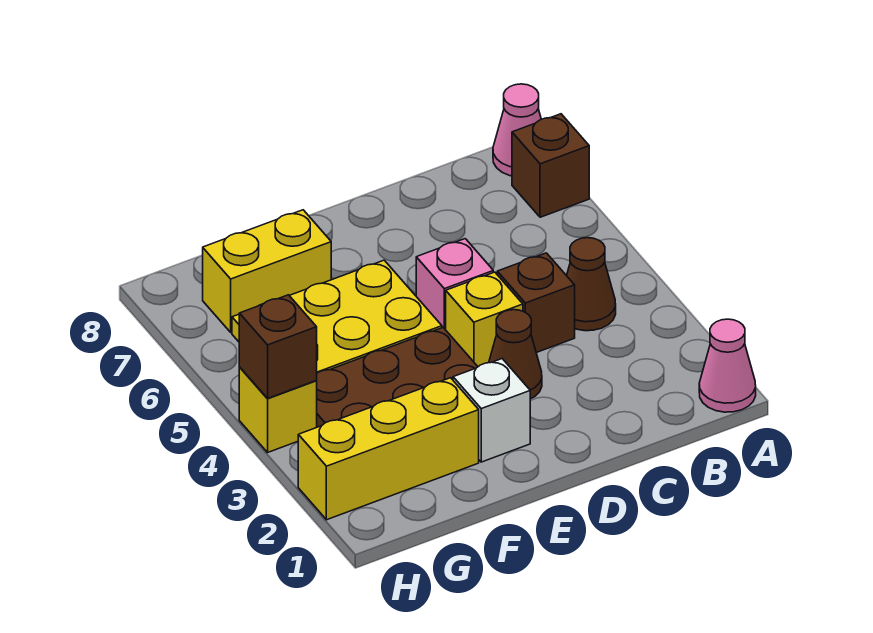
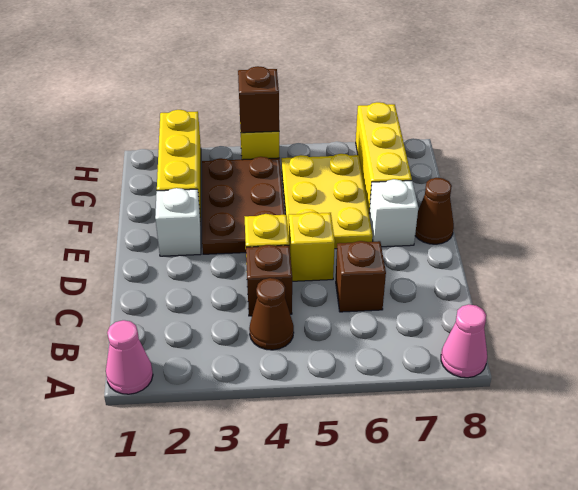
brown brick A7 level 1 -> brown brick C6 level 1
brown cone D3 level 1 -> brown cone E8 level 1
pink brick D5 level 1 -> yellow brick D5 level 1
none -> white brick E7 level 1
yellow brick F7:G7 level 1 -> yellow brick F7:H7 level 1

